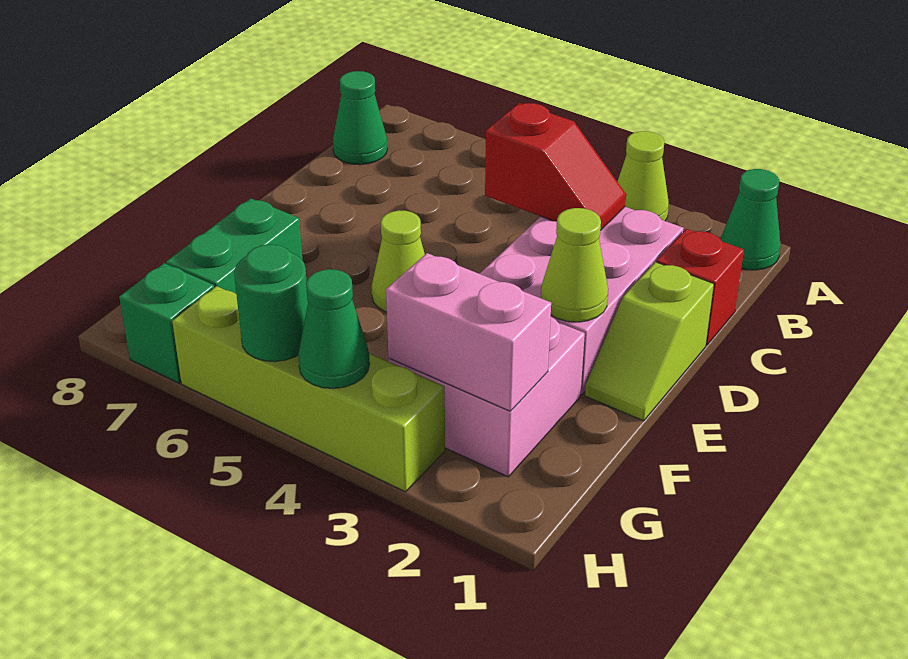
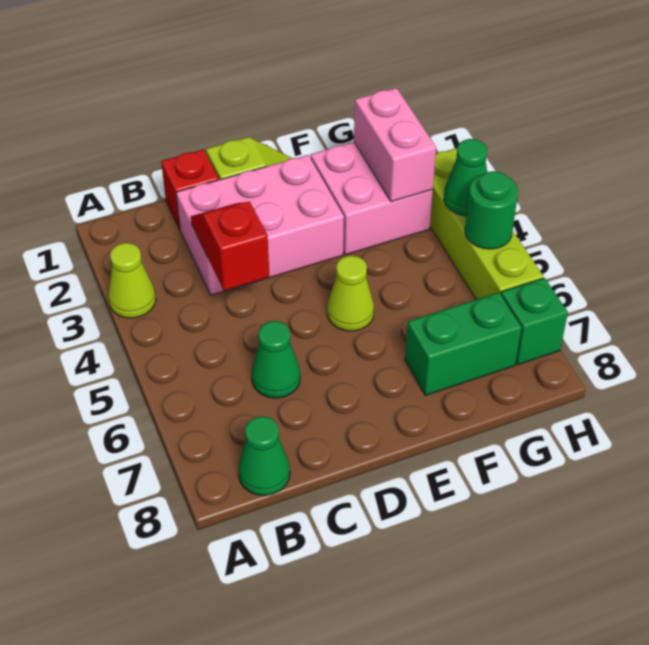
green cone A1 level 1 -> green cone C6 level 1
lime cone E2 level 2 -> none

